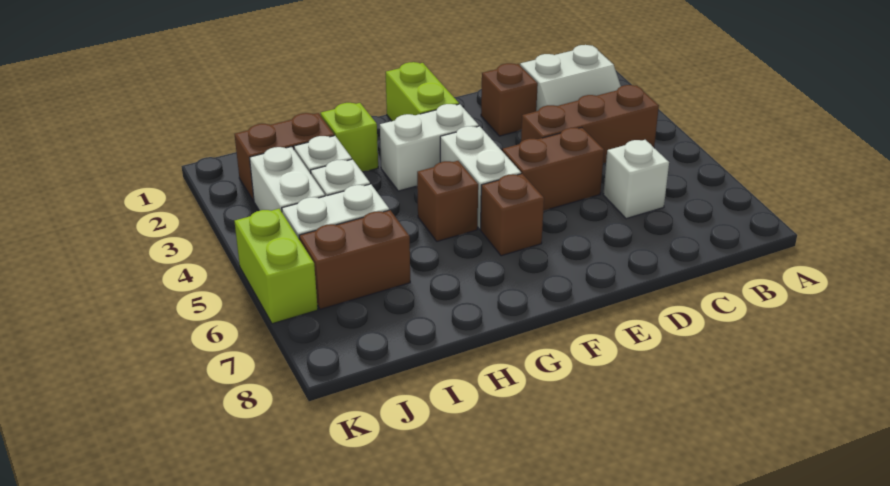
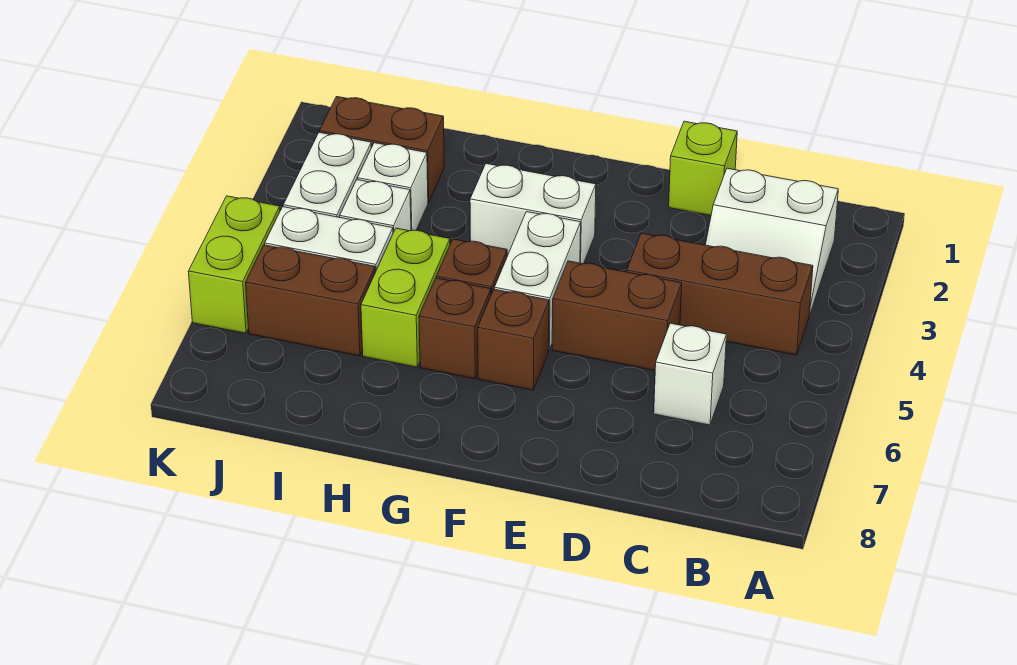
brown brick D2 level 1 -> brown brick G6 level 1
lime brick F1:F2 level 1 -> lime brick H5:H6 level 1
lime brick H2 level 1 -> lime brick D1 level 1

